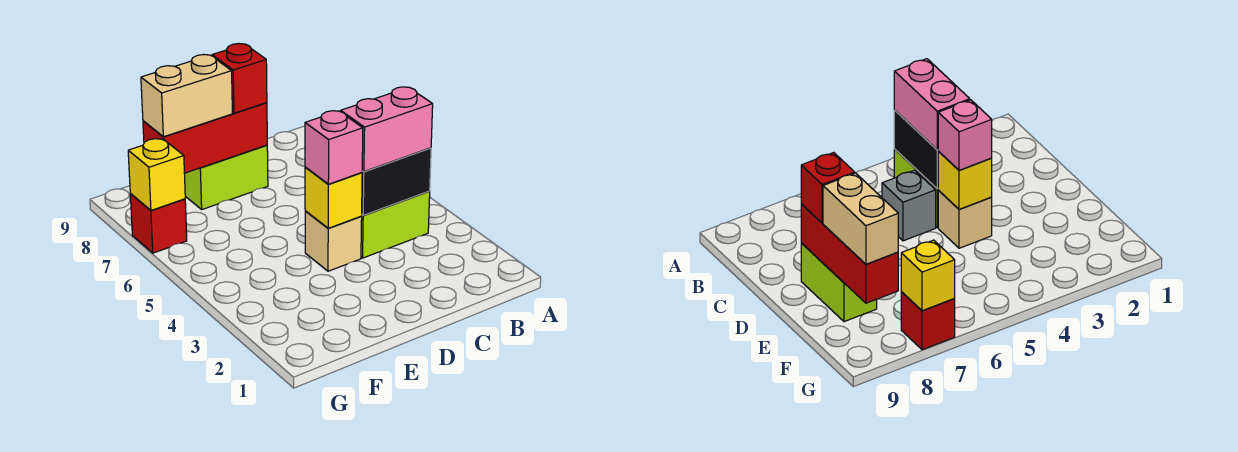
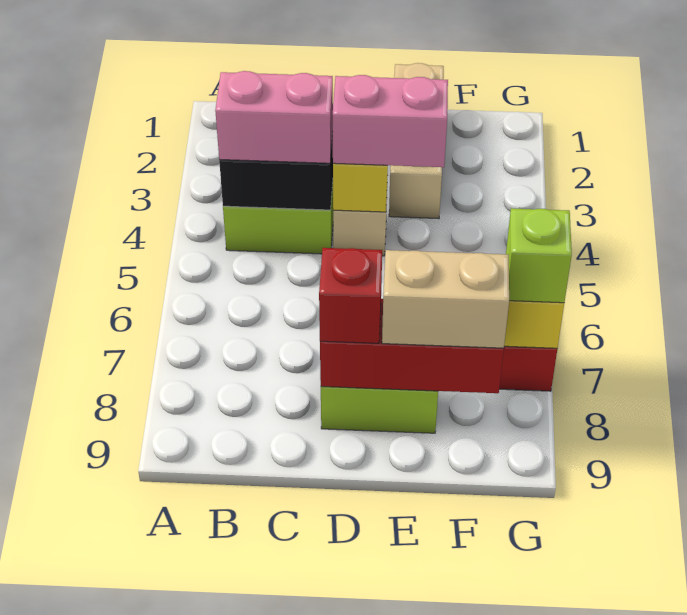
grey brick C5 level 1 -> none
pink brick D4 level 3 -> pink brick D4:E4 level 3
none -> tan brick E1:E3 level 1
none -> lime brick G7 level 3

